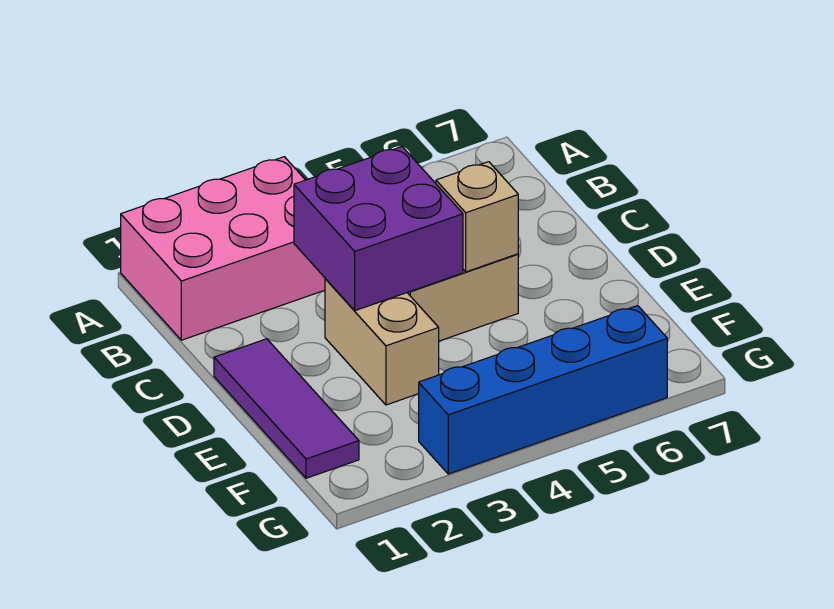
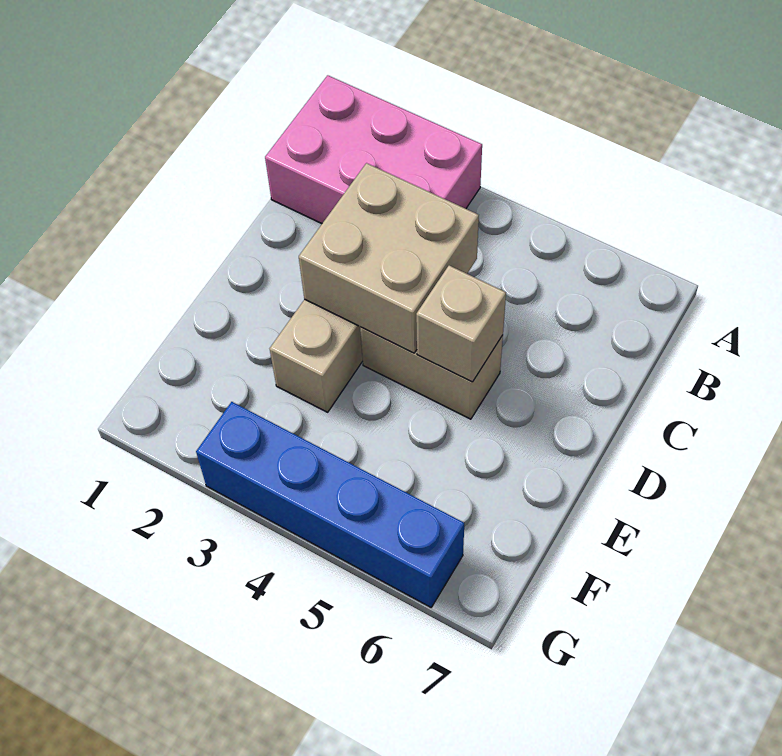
purple brick C3:D4 level 2 -> tan brick C3:D4 level 2
purple tile D1:F1 level 1 -> none

